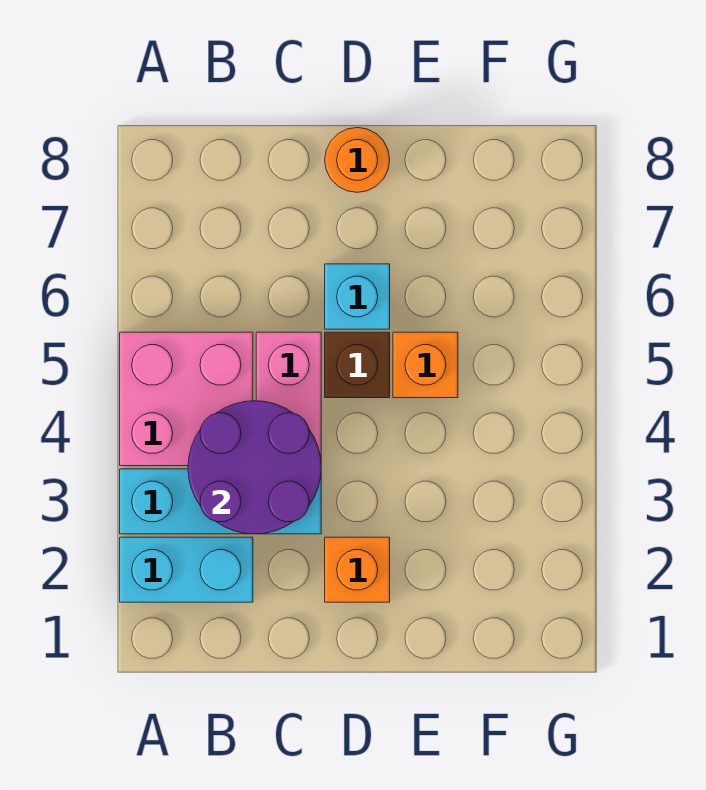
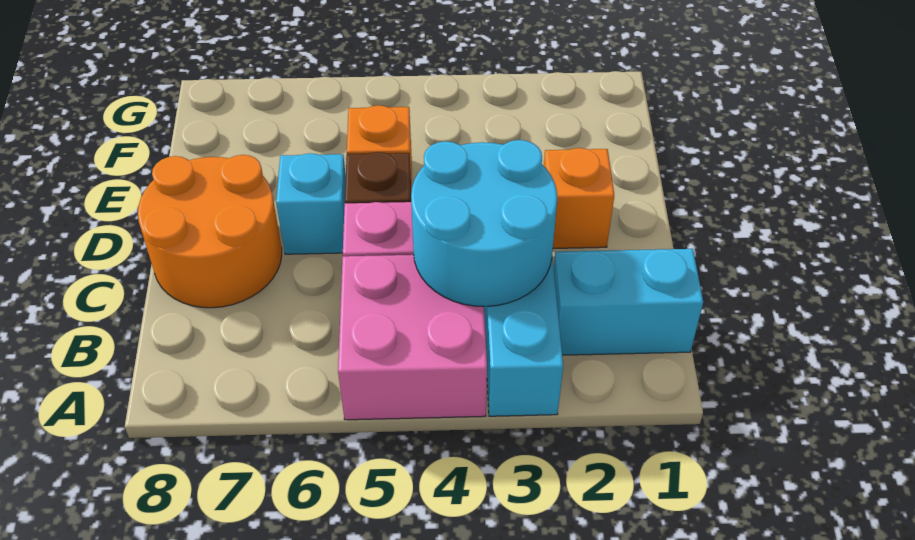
cyan brick A2:B2 level 1 -> cyan brick B1:B2 level 1
purple round brick B3:C4 level 2 -> cyan round brick B3:C4 level 2
orange round brick D8 level 1 -> orange round brick C7:D8 level 1

